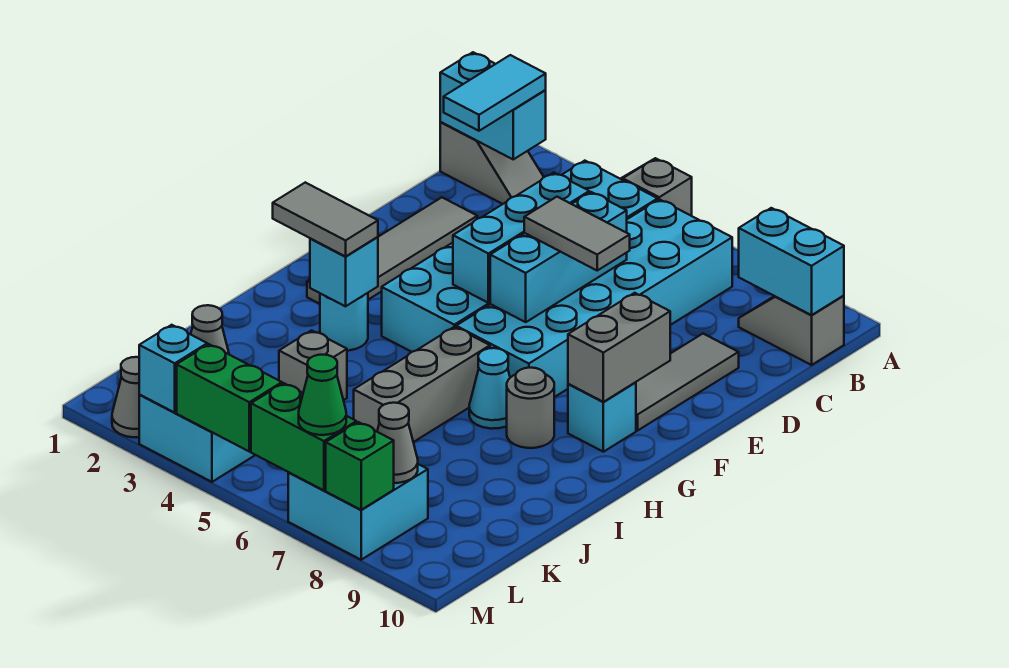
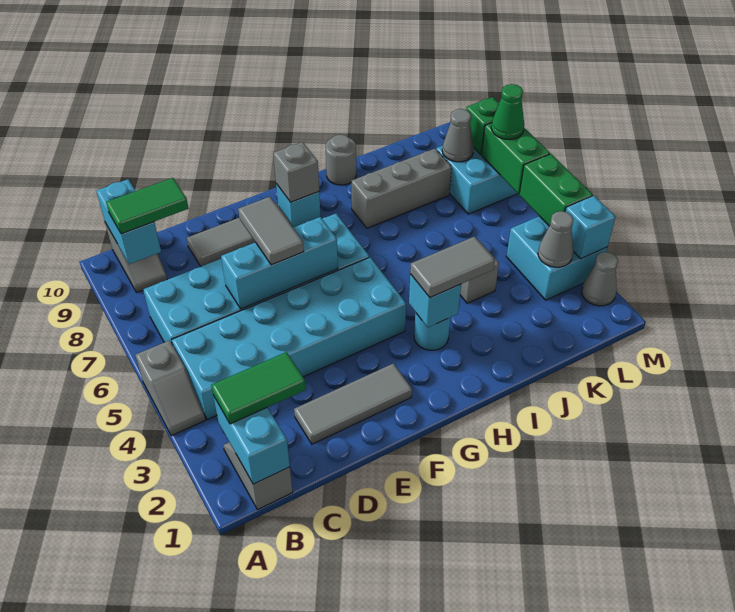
cyan tile B2:C2 level 3 -> green tile B2:C2 level 3
none -> green tile B9:C9 level 3
grey tile D2:G2 level 1 -> grey tile D2:F2 level 1
cyan brick D5:F5 level 2 -> none
grey brick F9:G9 level 2 -> grey brick G9 level 2
grey tile H2:H3 level 3 -> grey tile H3:I3 level 3
grey brick H6:J6 level 1 -> grey brick I8:K8 level 1
cyan cone H7 level 1 -> none
grey round brick H8 level 1 -> grey round brick I10 level 1

